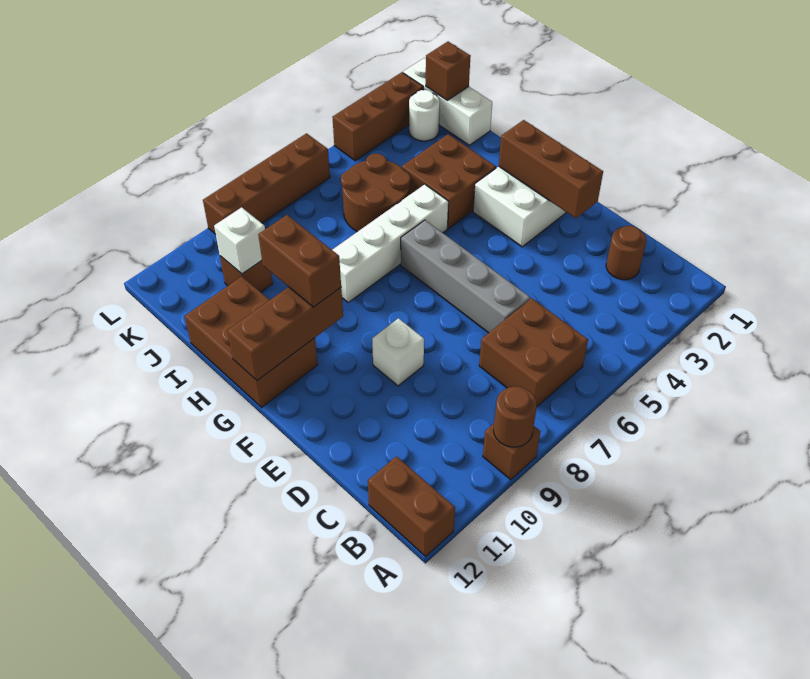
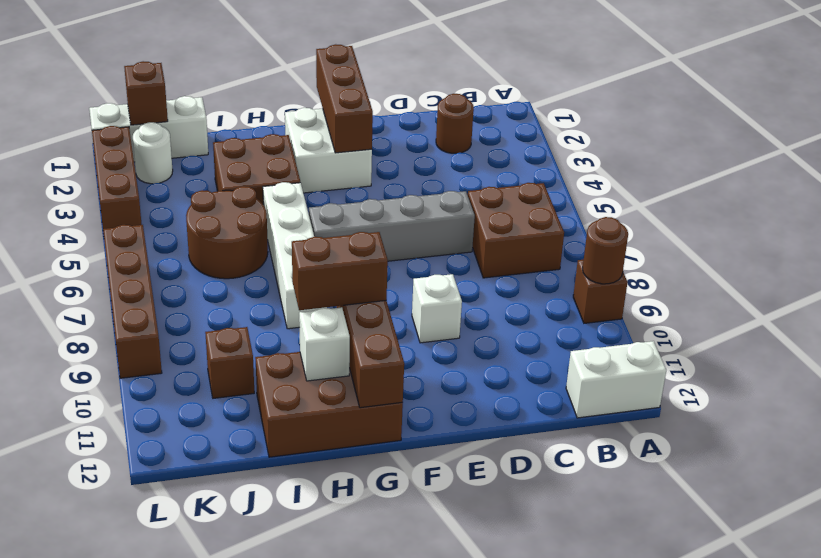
brown brick A12:B12 level 1 -> white brick A12:B12 level 1
brown brick E2:G2 level 2 -> brown brick F1:F3 level 2
white brick J10 level 2 -> white brick H11 level 2

